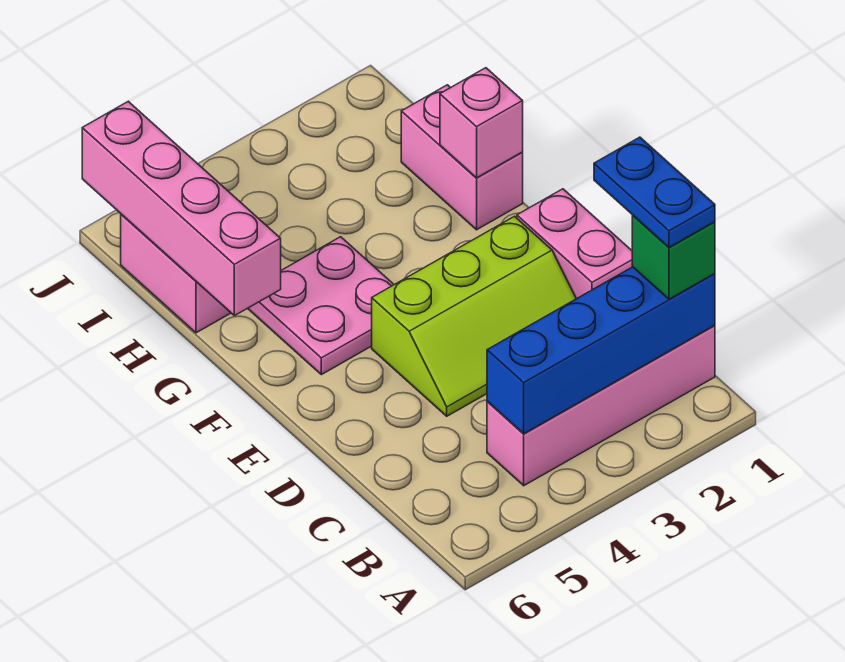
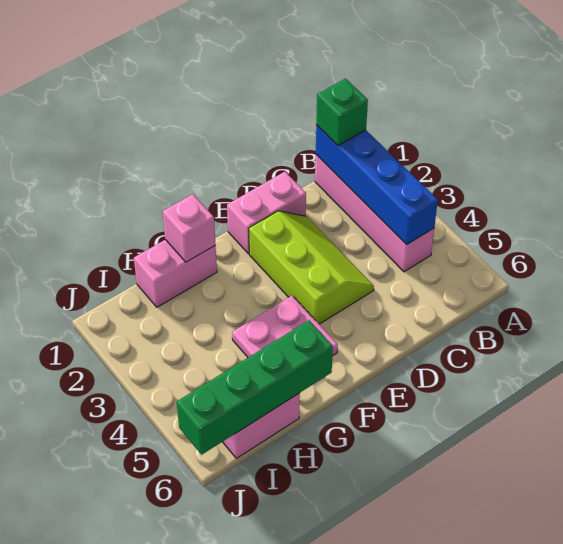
blue plate B1:C1 level 4 -> none
pink brick G6:J6 level 2 -> green brick G6:J6 level 2

